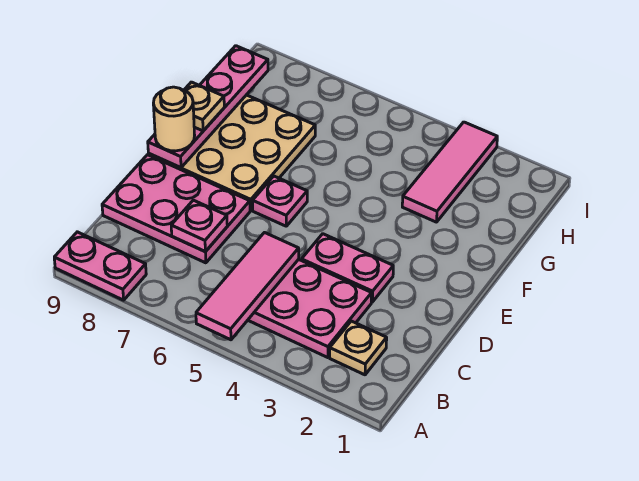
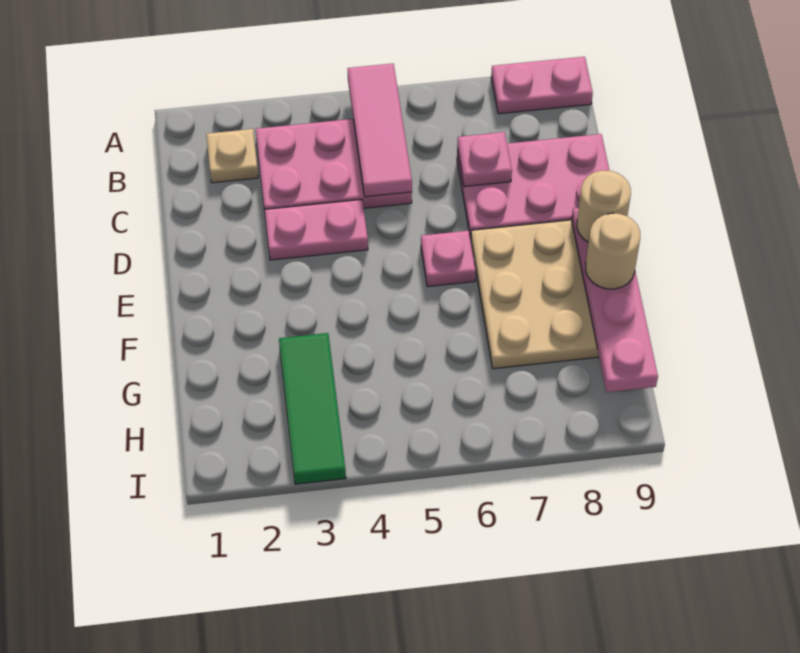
tan plate F9 level 3 -> tan round brick F9 level 3
pink tile G3:I3 level 1 -> green tile G3:I3 level 1

